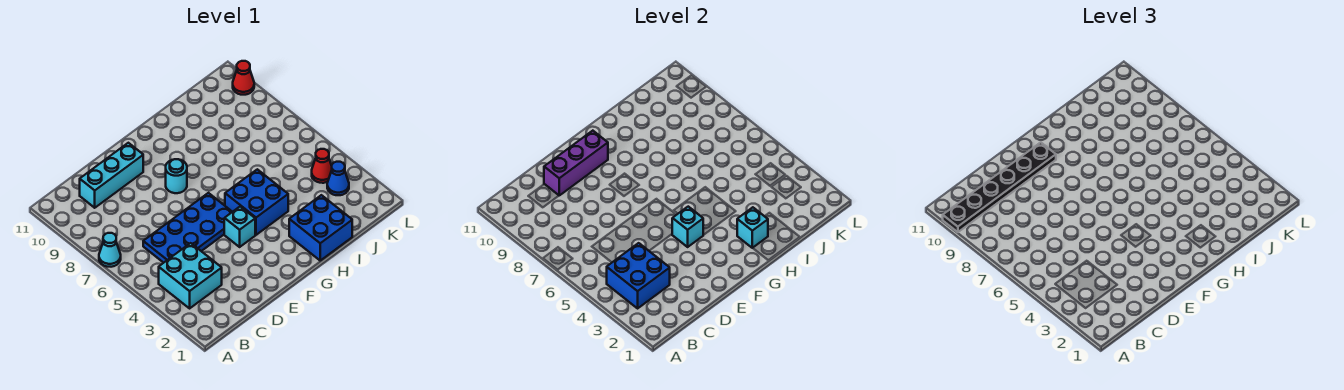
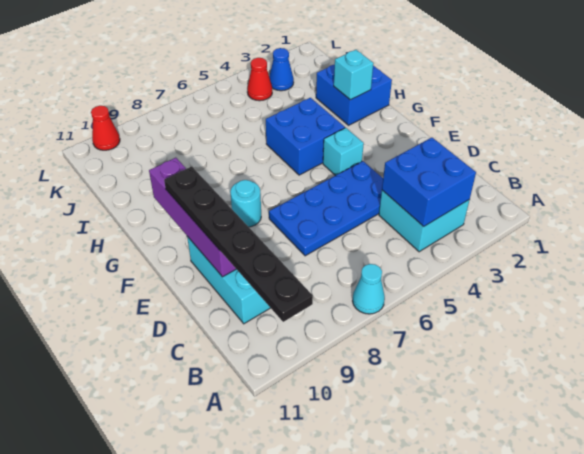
blue plate C5:F6 level 1 -> blue plate D4:E7 level 1
purple brick D10:F10 level 2 -> purple brick D10:G10 level 2
cyan brick F4 level 2 -> none

